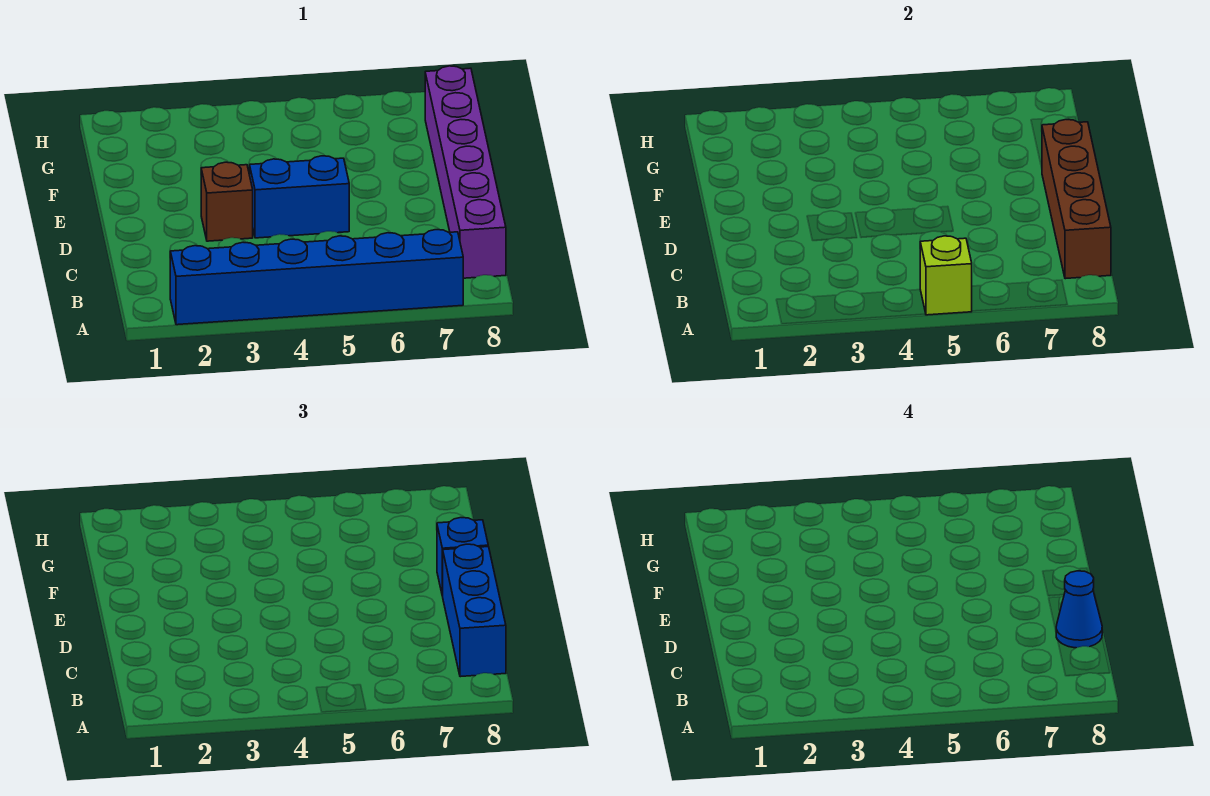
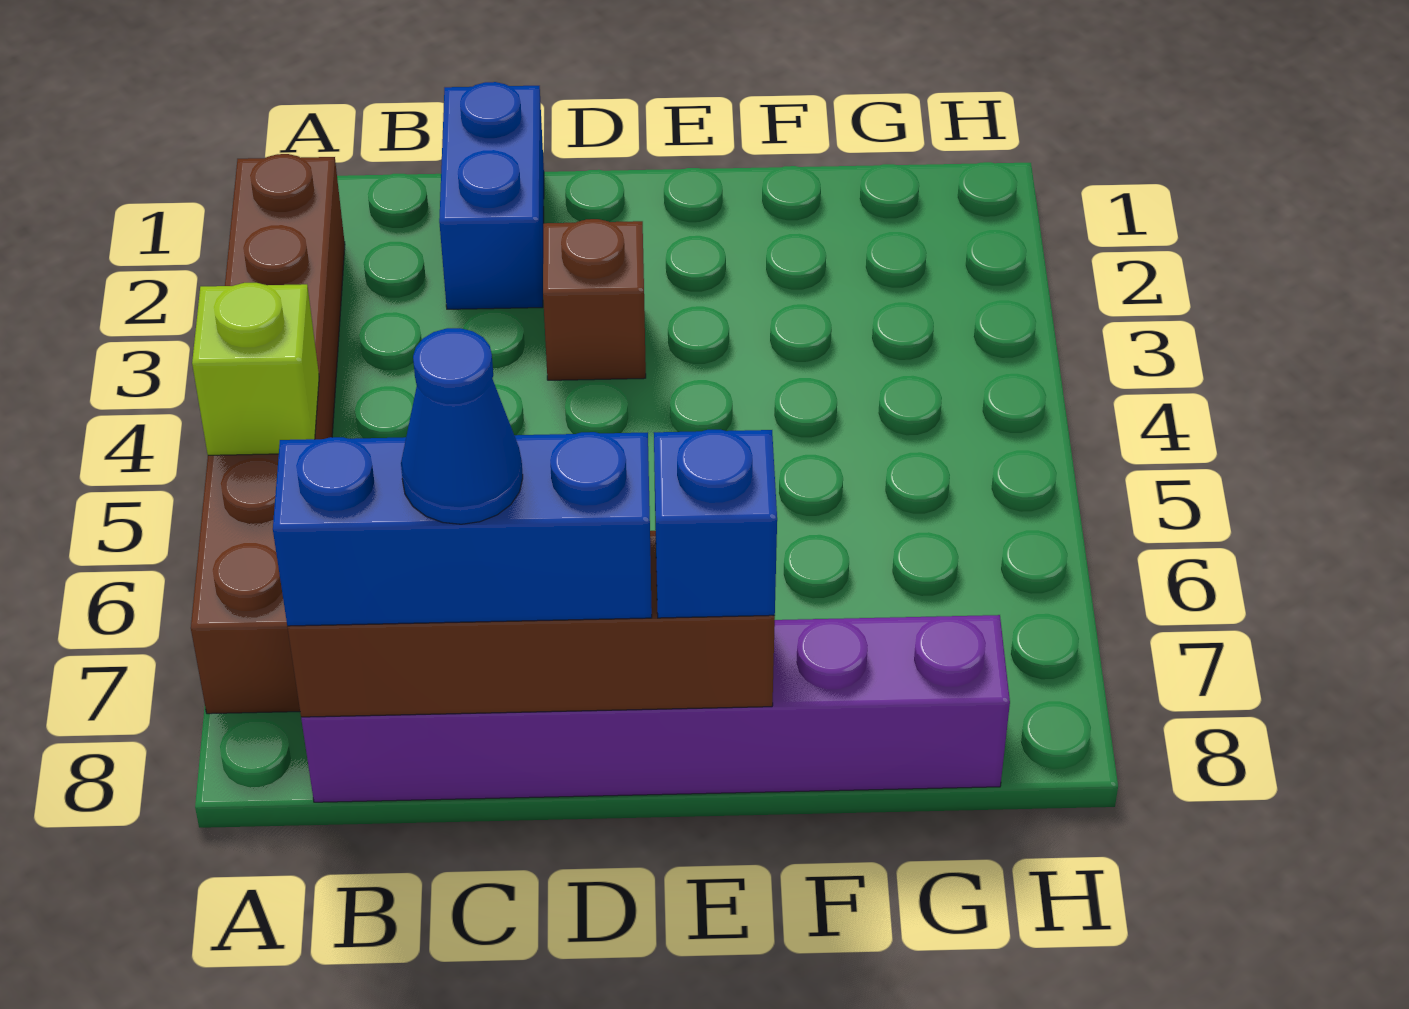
blue brick A2:A7 level 1 -> brown brick A2:A7 level 1
blue brick D4:D5 level 1 -> blue brick C1:C2 level 1

